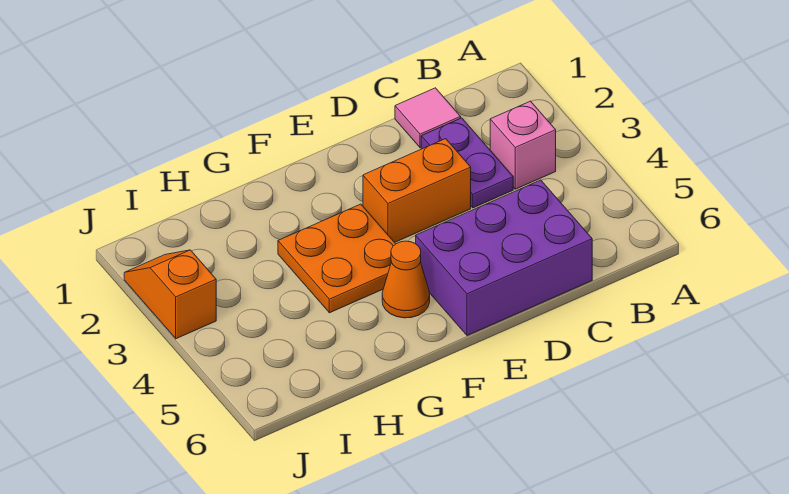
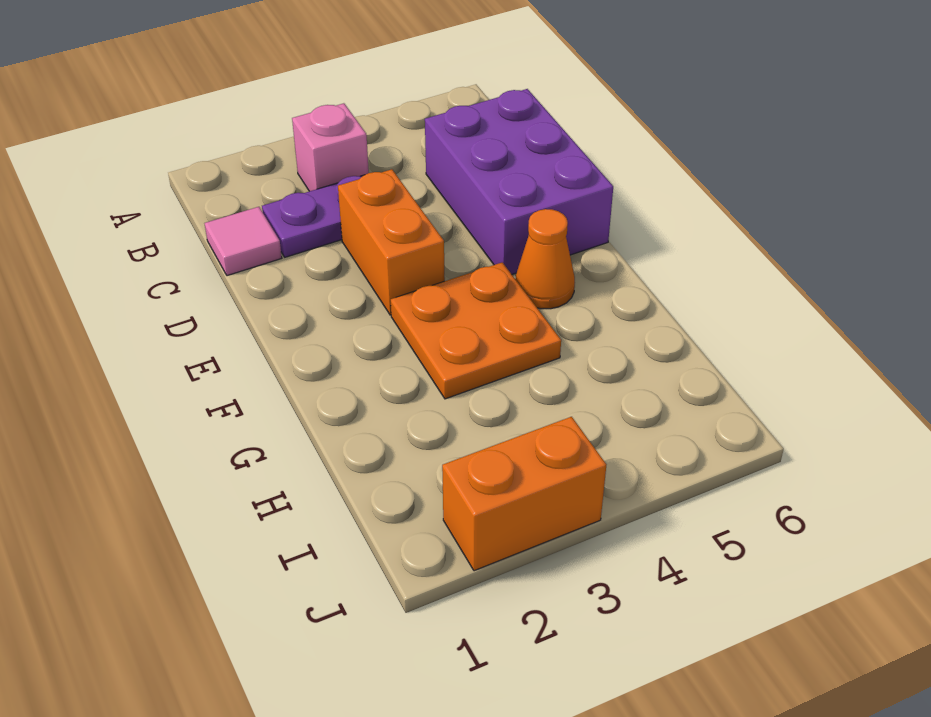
orange slope J2:J3 level 1 top 3 -> orange brick J2:J3 level 1

